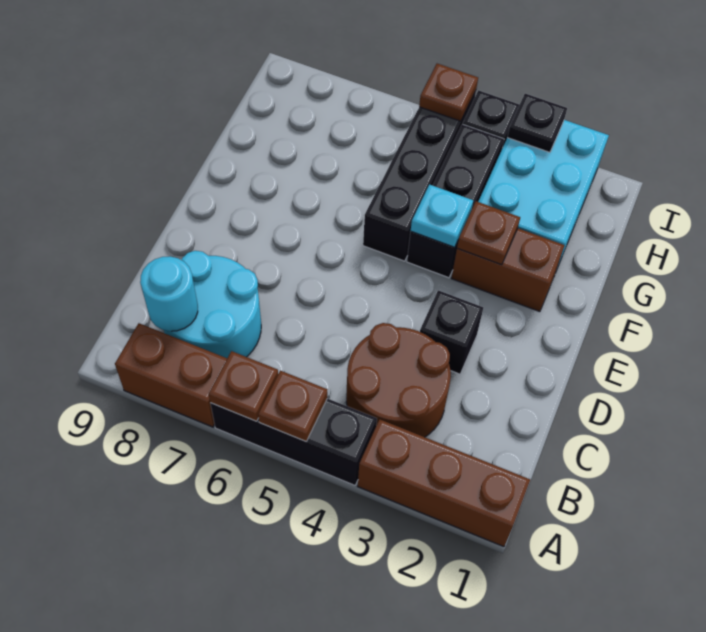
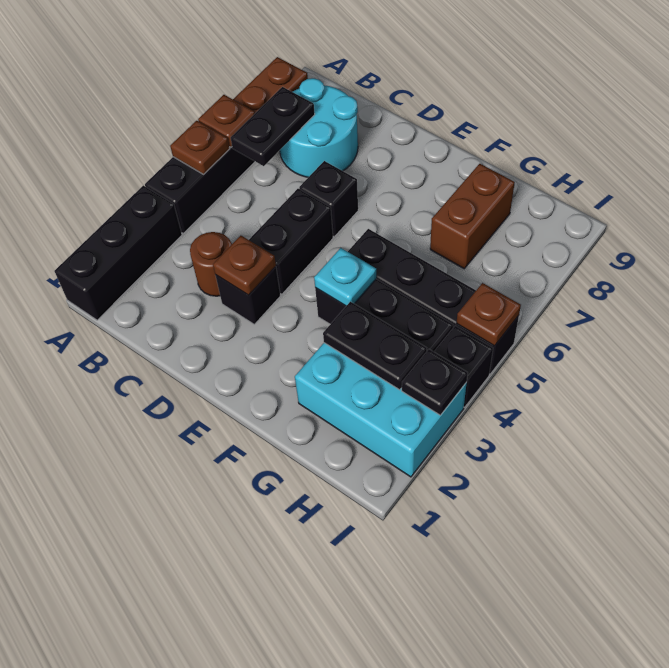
brown brick A1:A3 level 1 -> black brick A1:A3 level 1
brown round brick B3:C4 level 1 -> brown round brick C3 level 1
none -> black plate B6:B7 level 2
cyan round brick B8 level 2 -> none
none -> black brick D4:D5 level 1
none -> black brick D6 level 1
brown brick F2:F3 level 1 -> brown brick G7:G8 level 1
brown plate F3 level 2 -> brown plate D3 level 2
none -> black plate G3:H3 level 2

